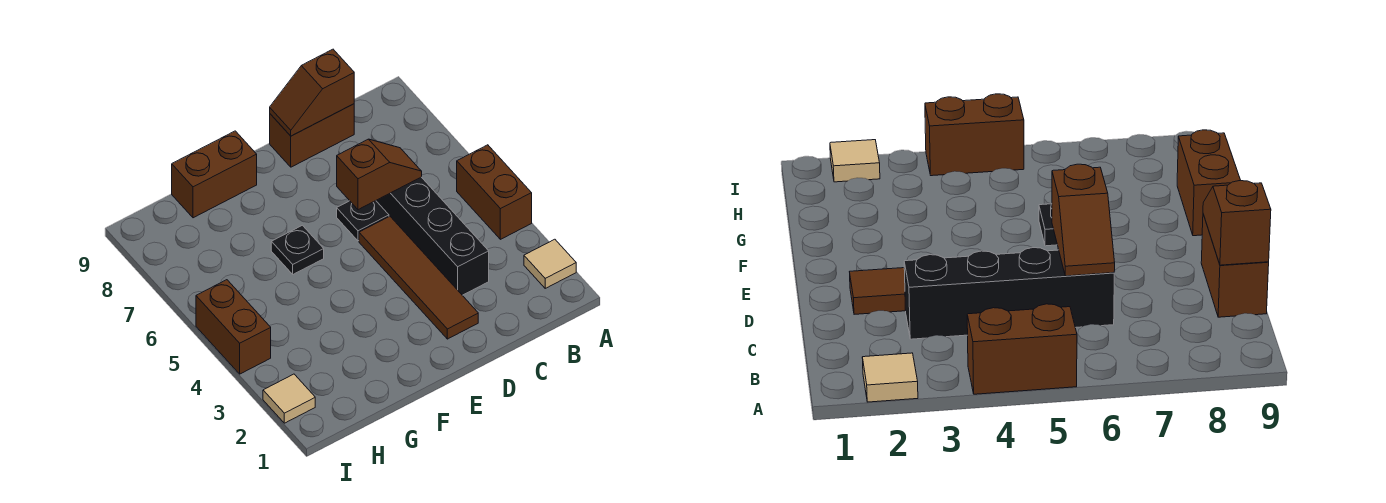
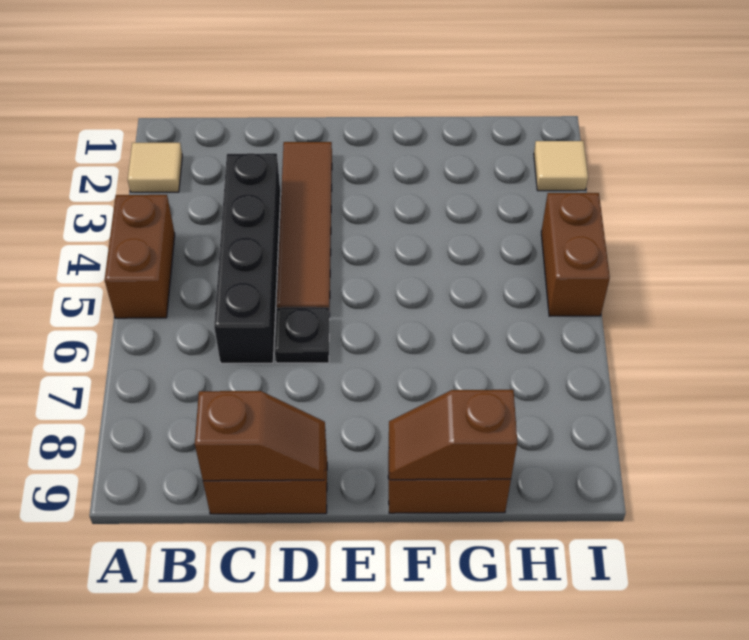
brown slope C6:D6 level 2 top D -> brown slope F9:G9 level 2 top G
black plate F6 level 1 -> none

